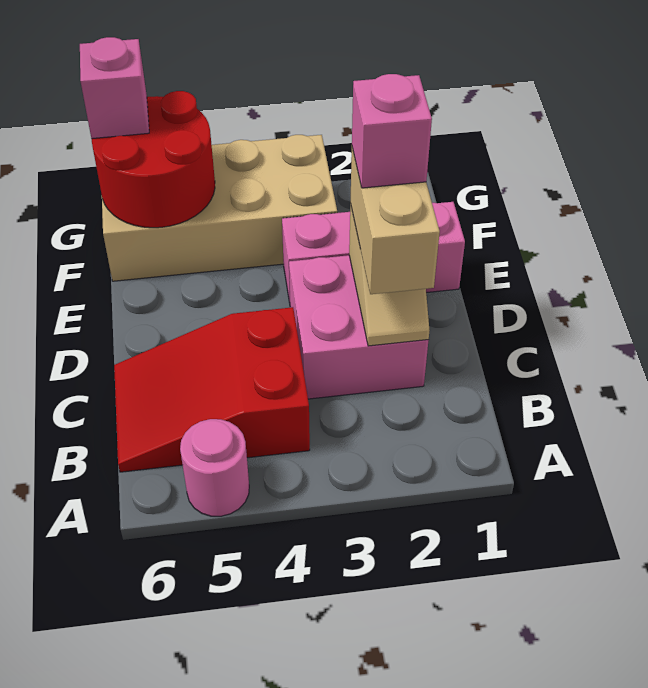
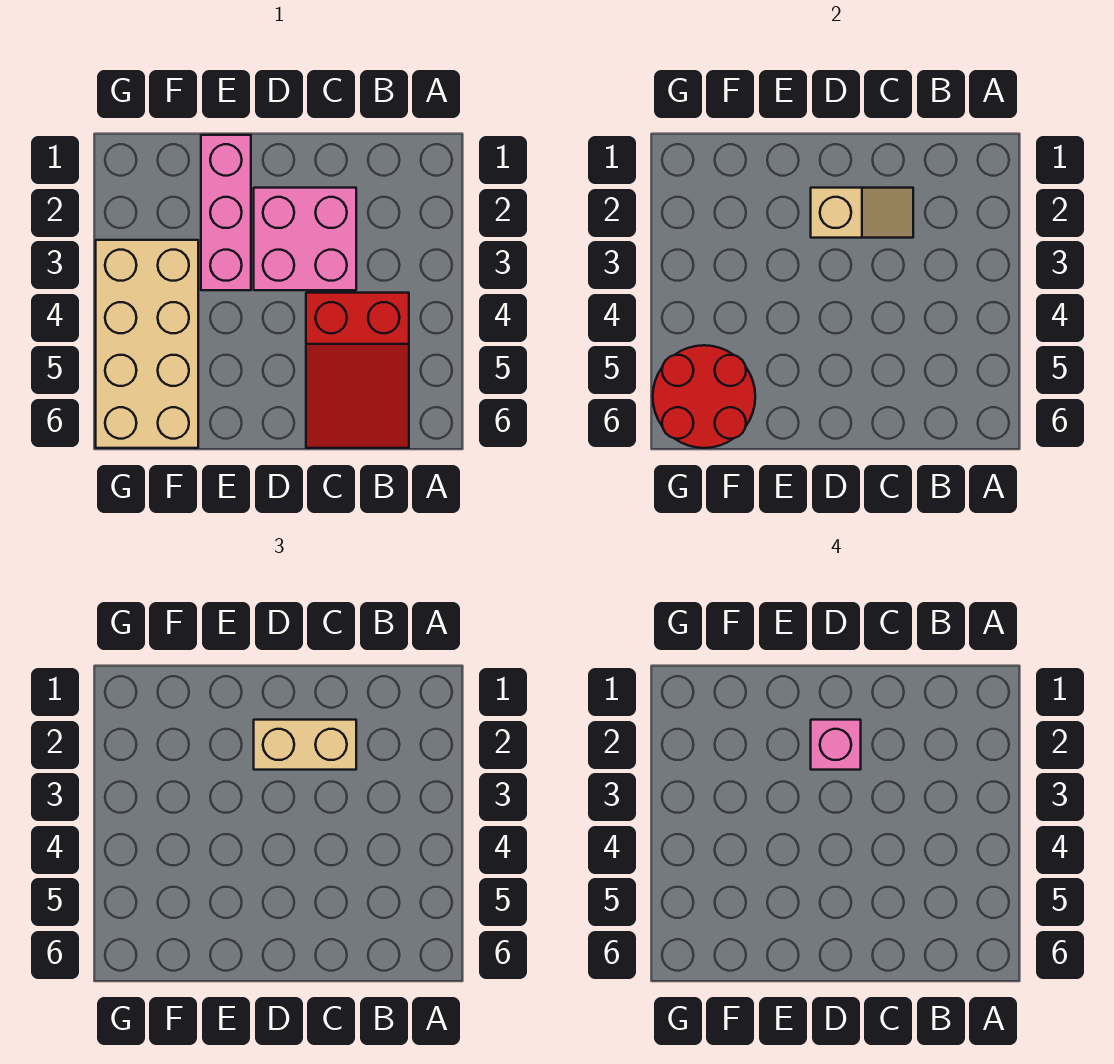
pink round brick A5 level 1 -> none
pink brick G6 level 3 -> none

